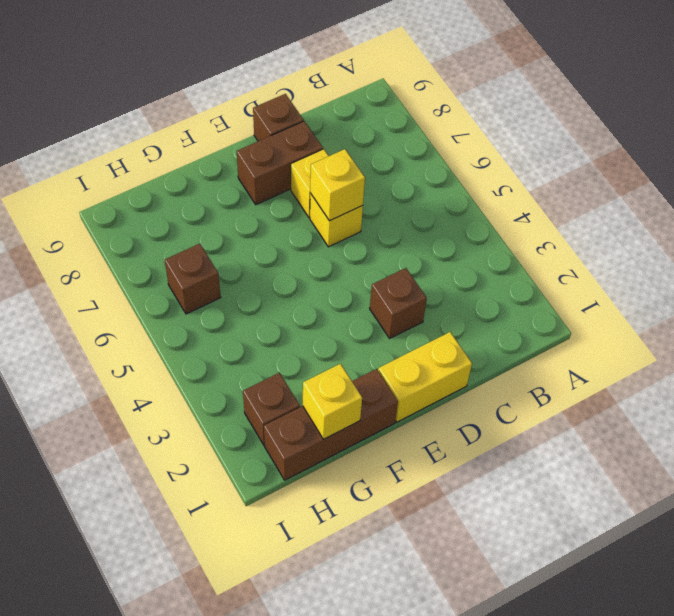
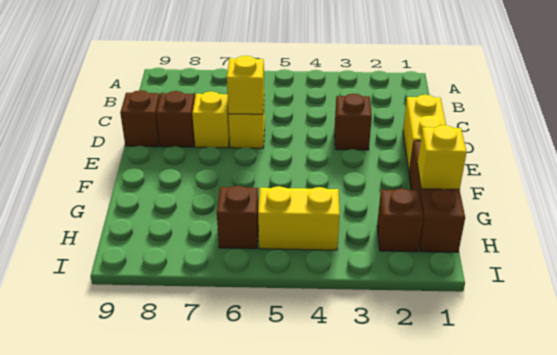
brown brick D8:E8 level 1 -> brown brick D8 level 1
none -> yellow brick H4:H5 level 1

